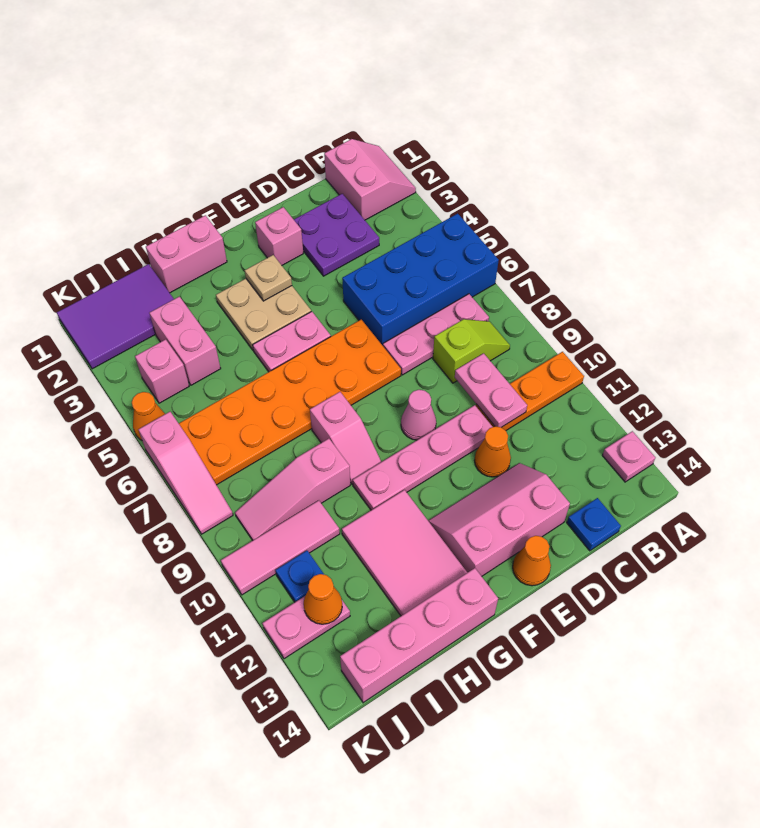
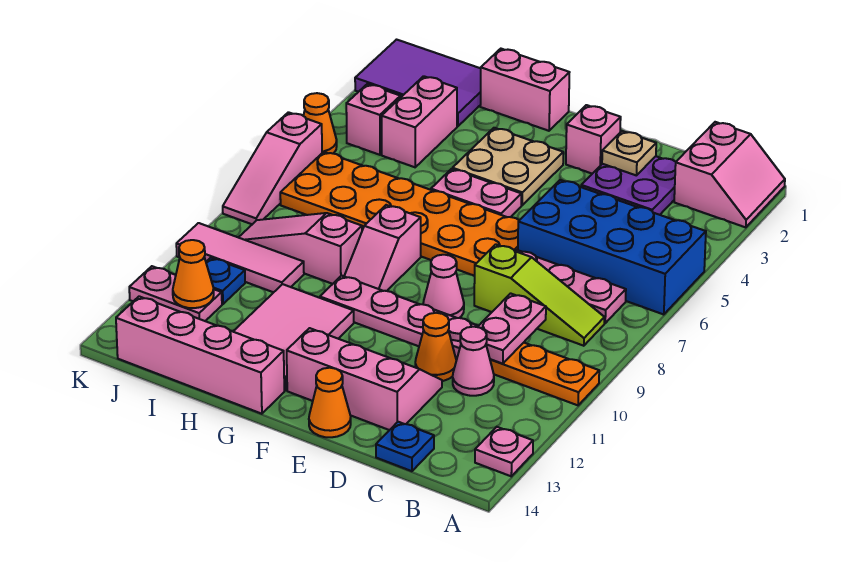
lime slope B8:C8 level 1 top C -> lime slope B8:D8 level 1 top D
none -> pink cone C11 level 1
tan plate F3 level 2 -> tan plate D2 level 2

